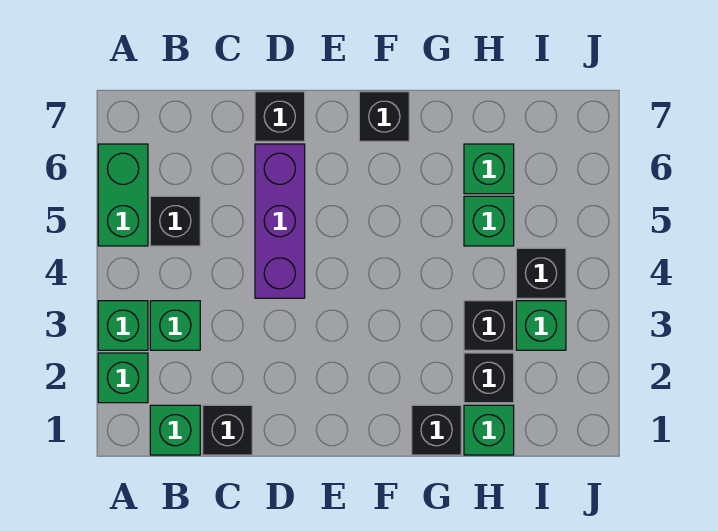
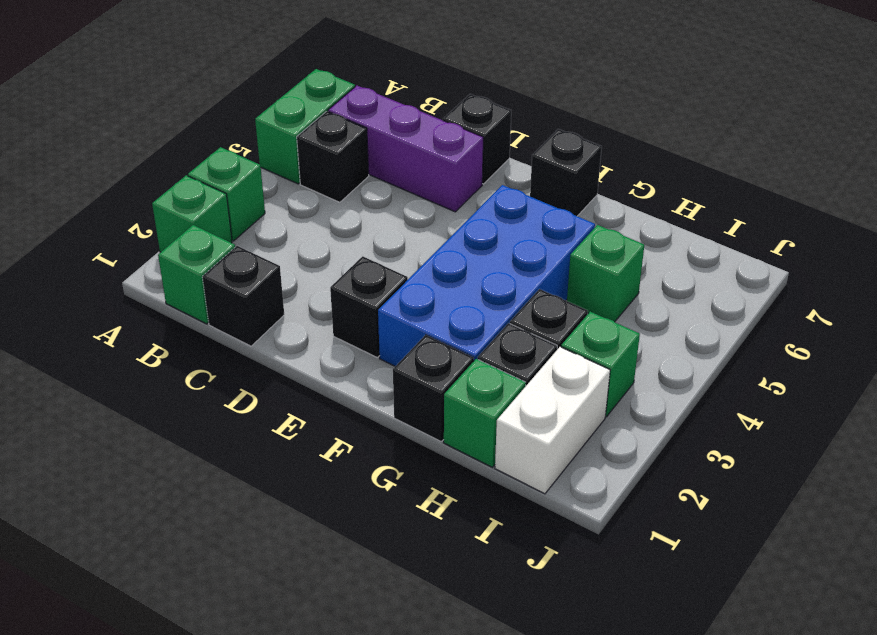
green brick B3 level 1 -> none
purple brick D4:D6 level 1 -> purple brick B6:D6 level 1
none -> blue brick F2:G5 level 1
green brick H6 level 1 -> none
none -> white brick I1:I2 level 1
black brick I4 level 1 -> black brick E2 level 1

